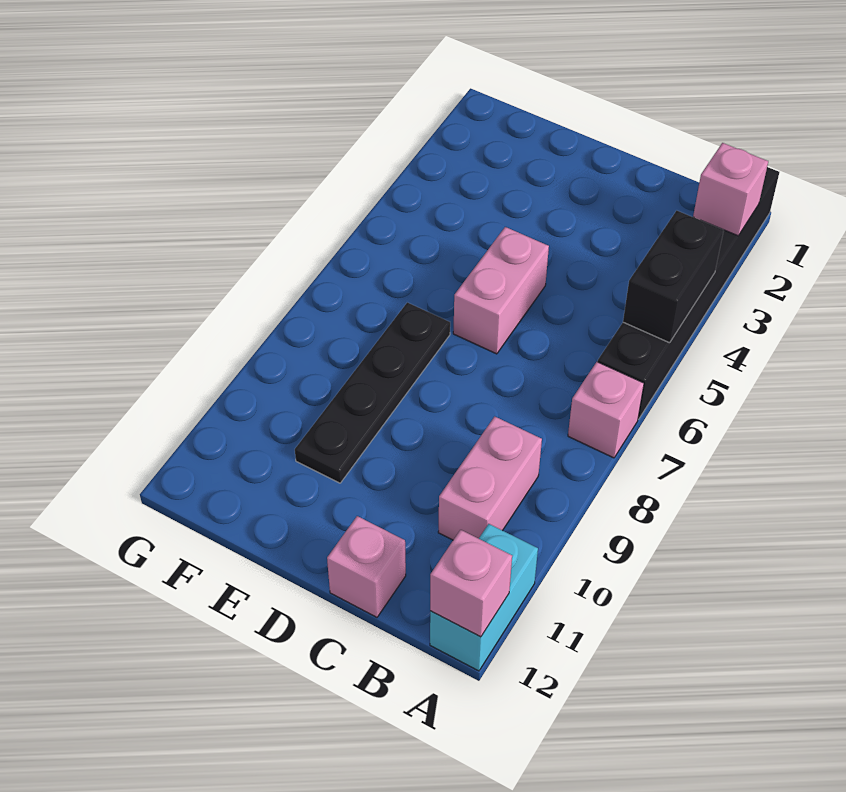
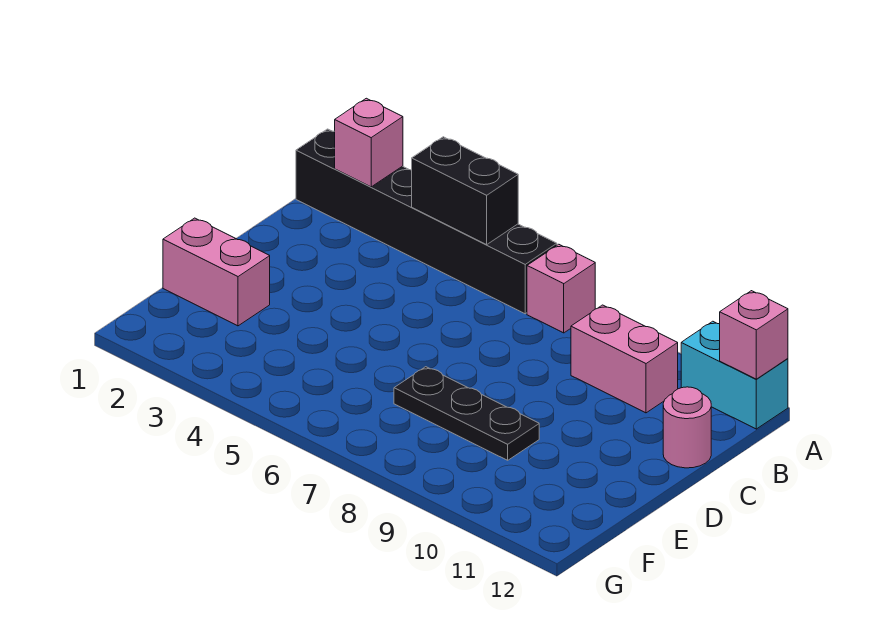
pink brick C12 level 1 -> pink round brick C12 level 1
pink brick D5:D6 level 1 -> pink brick E1:E2 level 1
black plate E7:E10 level 1 -> black plate E7:E9 level 1

